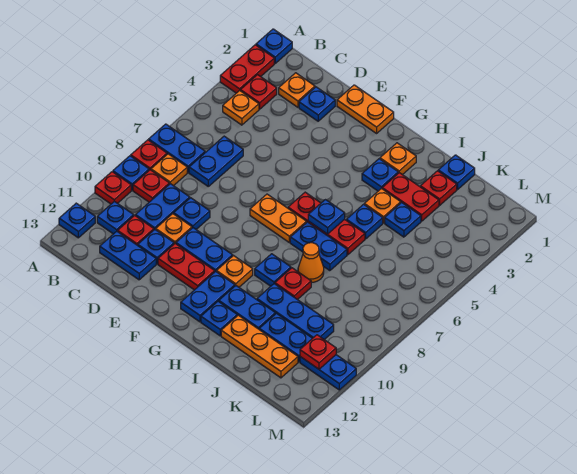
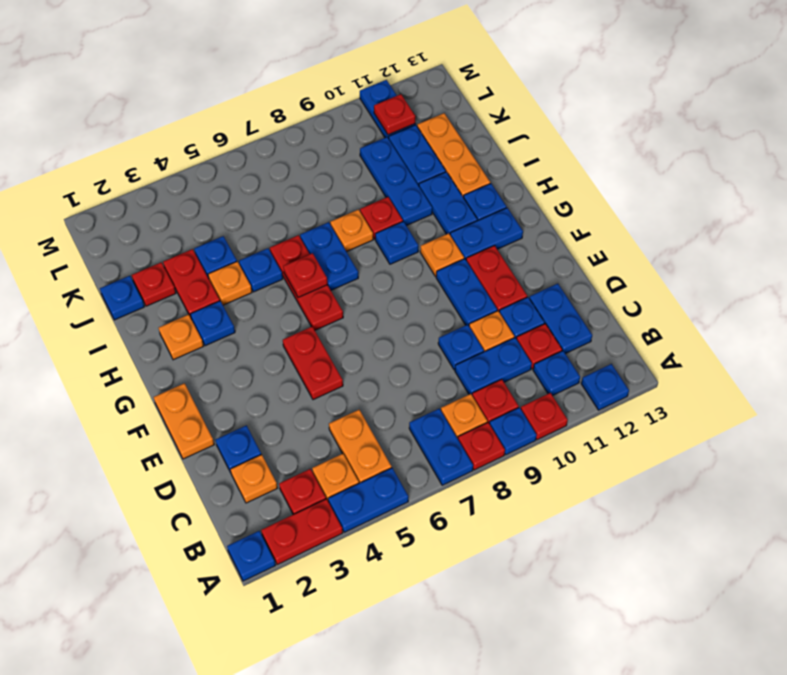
blue plate C6:C7 level 1 -> blue plate A4:A5 level 1
none -> red plate E5:F5 level 1
orange plate F7:G7 level 1 -> orange plate B5:C5 level 1
blue plate H6 level 2 -> red plate H6 level 2
orange cone I8 level 1 -> orange plate I8 level 1

